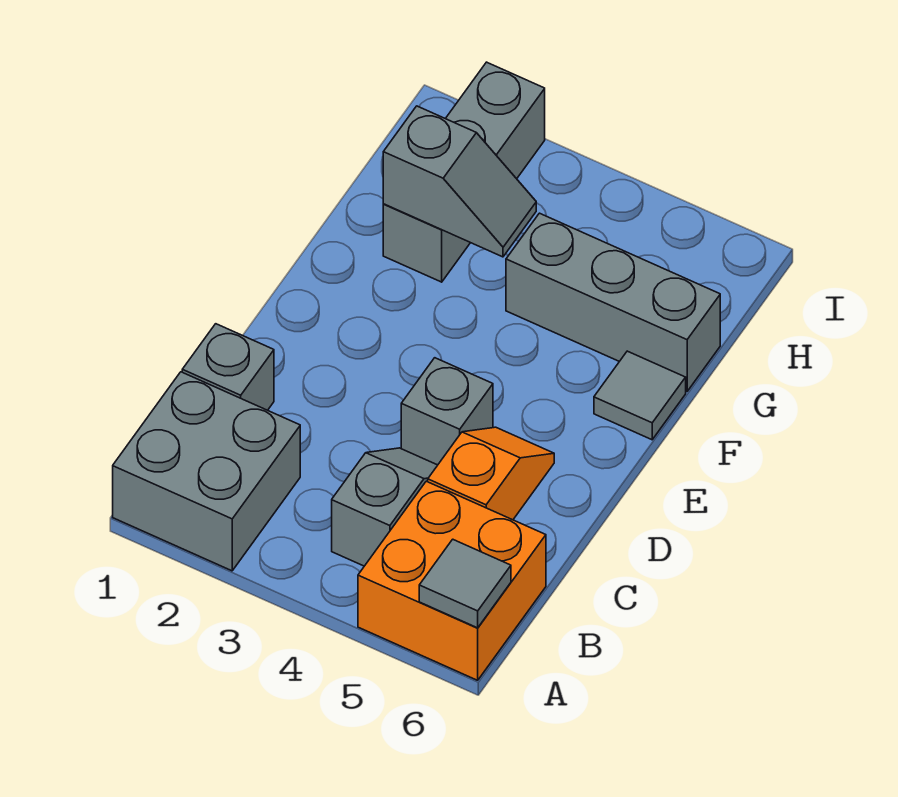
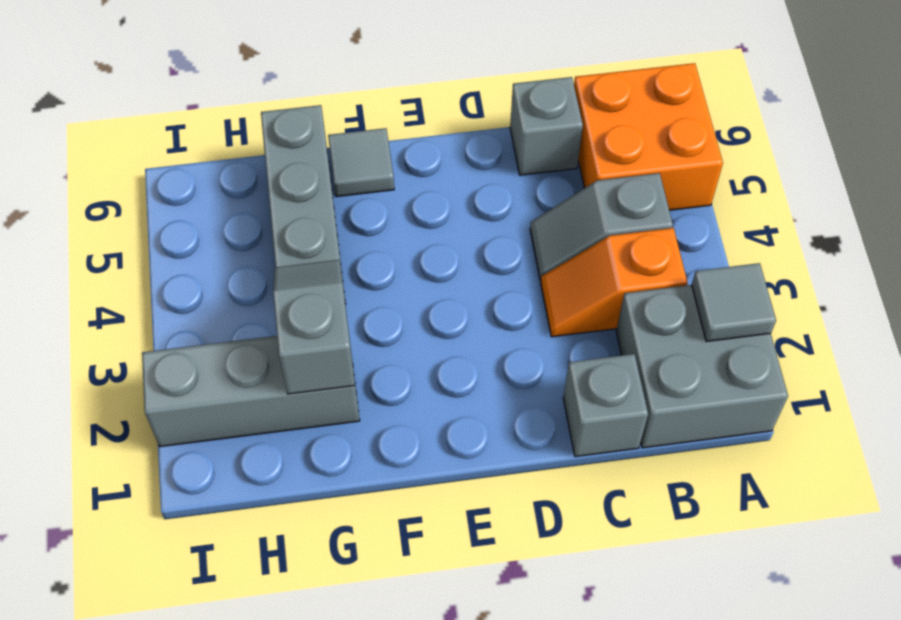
grey tile A6 level 2 -> grey tile A2 level 2
orange slope C5:D5 level 1 top C -> orange slope B3:C3 level 1 top B
grey brick D4 level 1 -> grey brick C6 level 1

